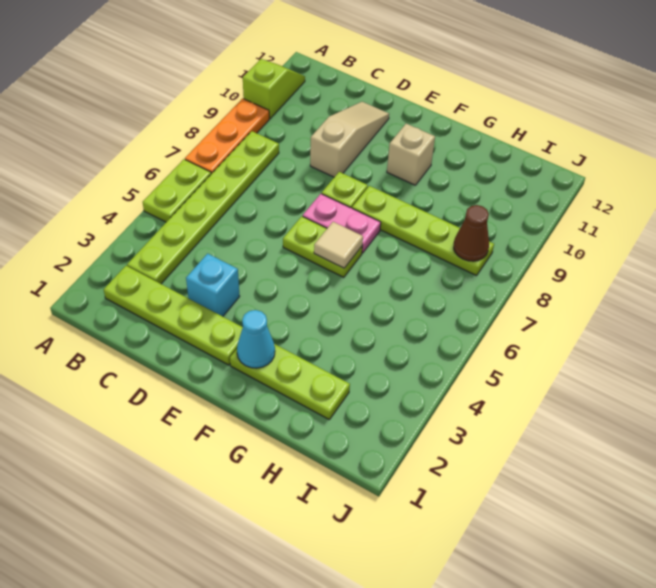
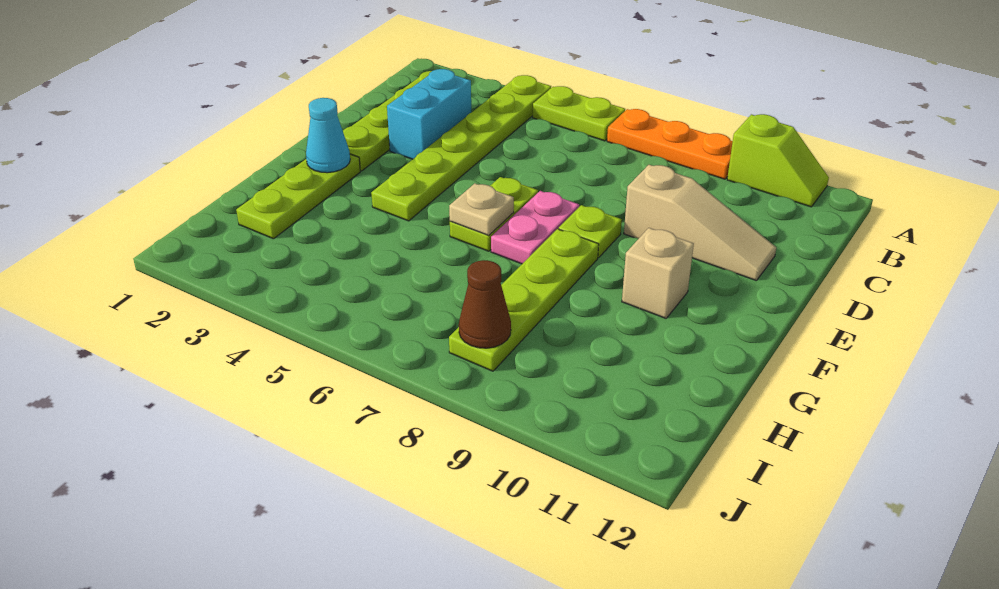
lime plate B3:B8 level 1 -> lime plate A4:F4 level 1
cyan brick D3 level 1 -> cyan brick C3:D3 level 1
tan tile F6 level 2 -> tan plate F6 level 2

